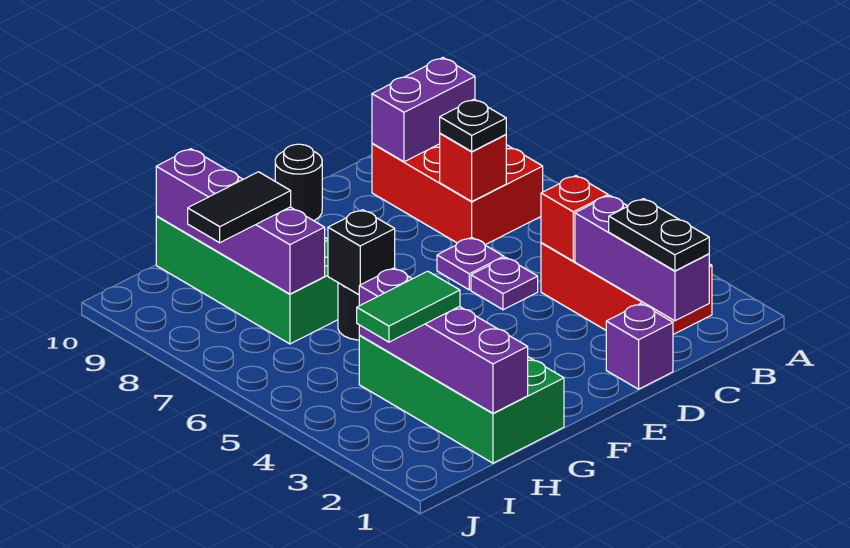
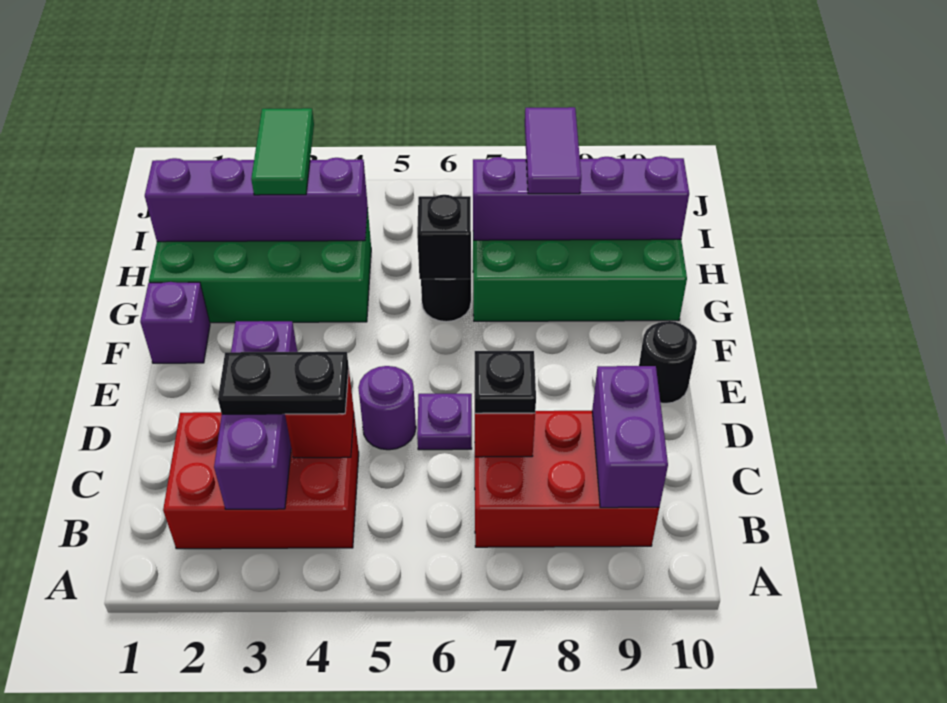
purple brick C1:C3 level 2 -> purple brick B3:D3 level 2
black plate C1:C2 level 3 -> black plate C3:C4 level 3
purple brick D1 level 1 -> purple brick F1 level 1
purple plate D5 level 1 -> purple round brick D5 level 1
black tile H8:I8 level 3 -> purple tile H8:I8 level 3

